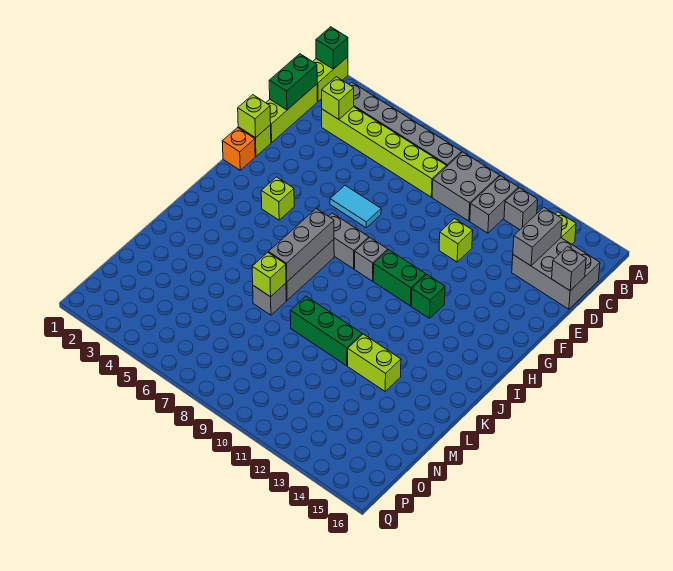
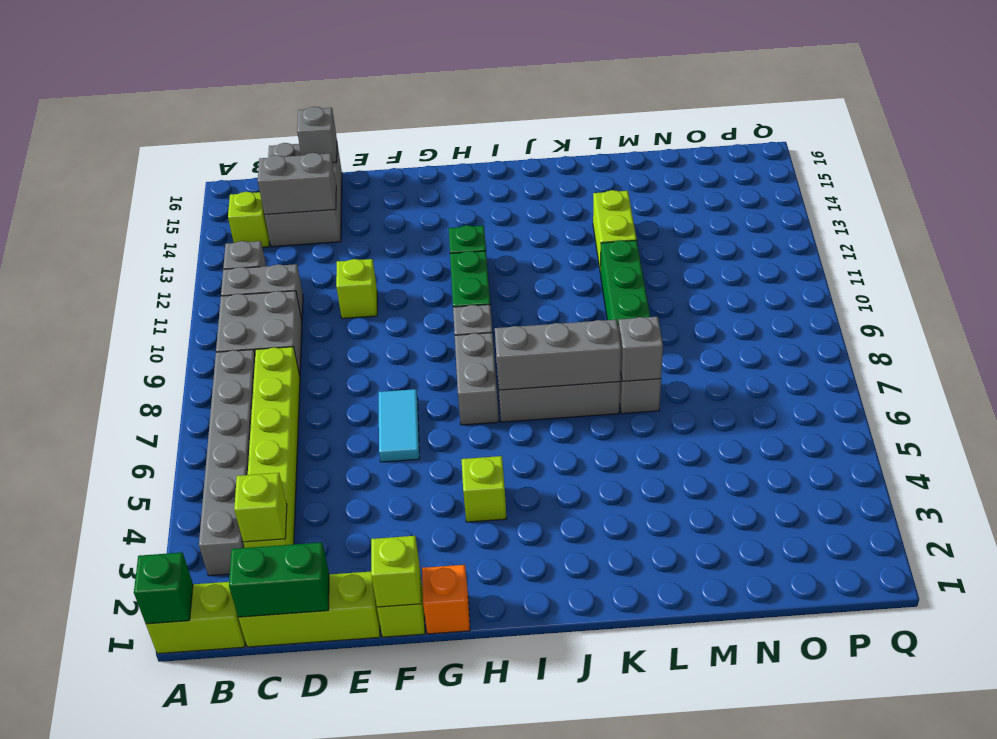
lime brick L7 level 2 -> grey brick L7 level 2

